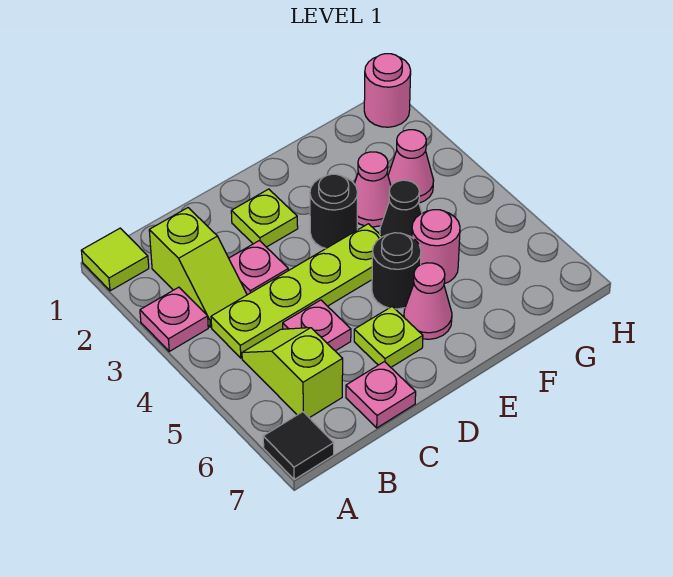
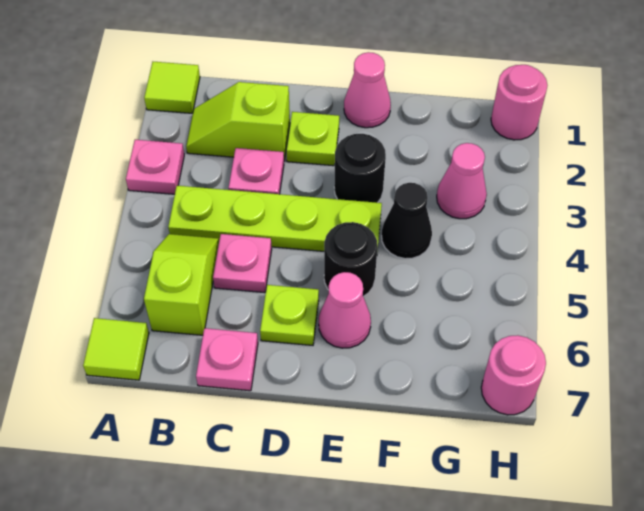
black tile A7 level 1 -> lime tile A7 level 1
lime slope B2:B3 level 1 top 2 -> lime slope B2:C2 level 1 top C
pink cone F3 level 1 -> pink cone E1 level 1
pink round brick F5 level 1 -> pink round brick H7 level 1

